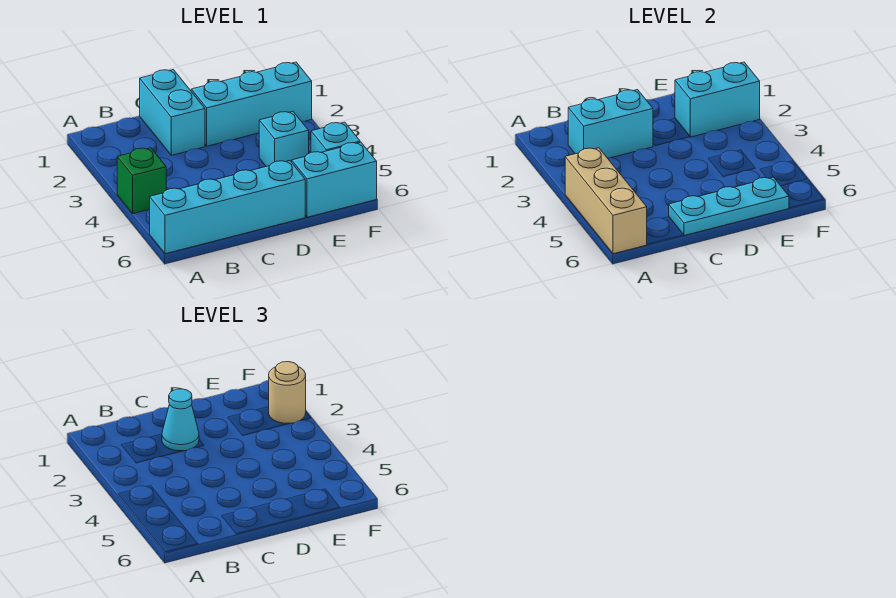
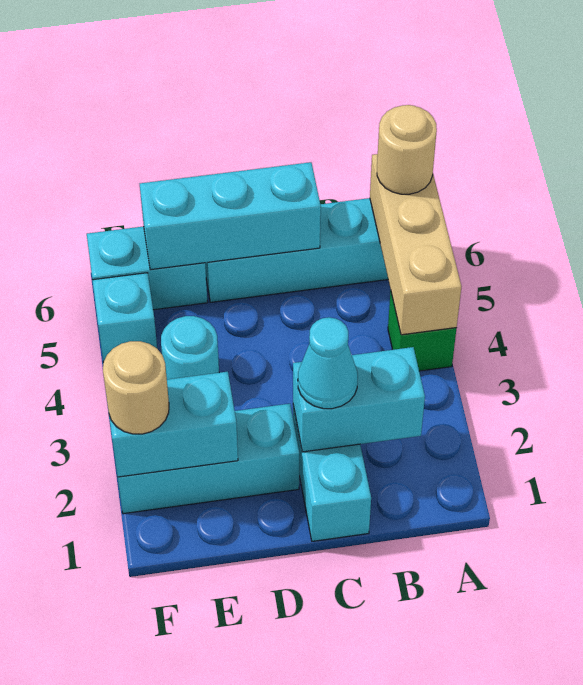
none -> tan round brick A6 level 3
cyan plate C6:E6 level 2 -> cyan brick C6:E6 level 2
cyan brick E4 level 1 -> cyan round brick E4 level 1

